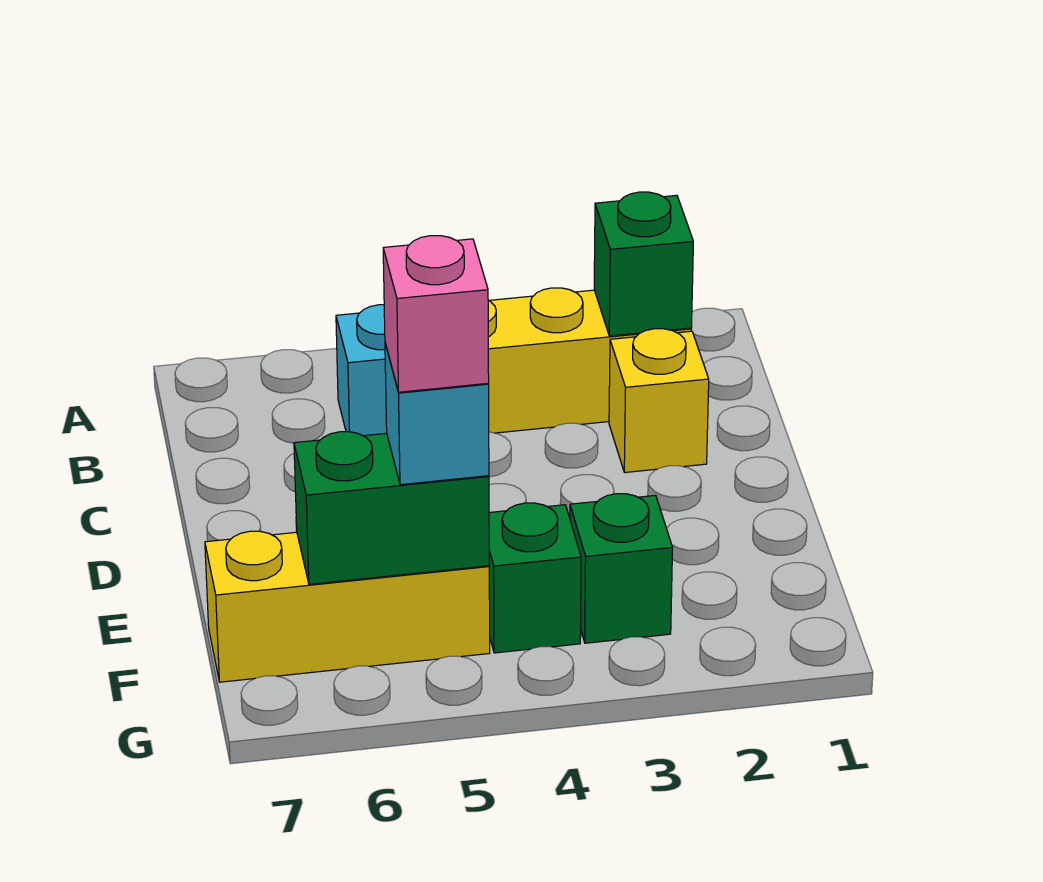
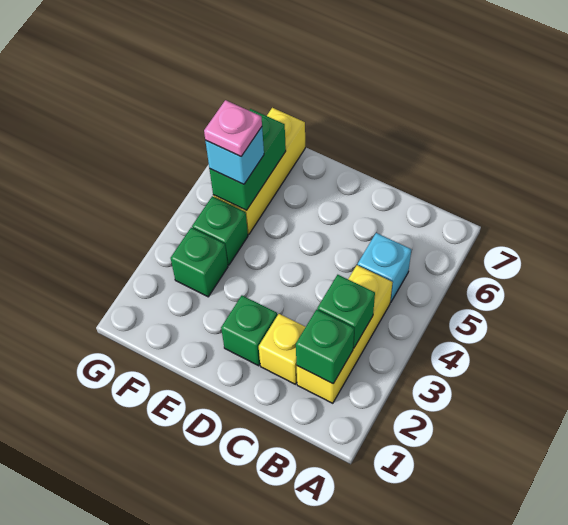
none -> green brick B3 level 2
none -> green brick D2 level 1
pink brick F5 level 4 -> pink plate F5 level 4

